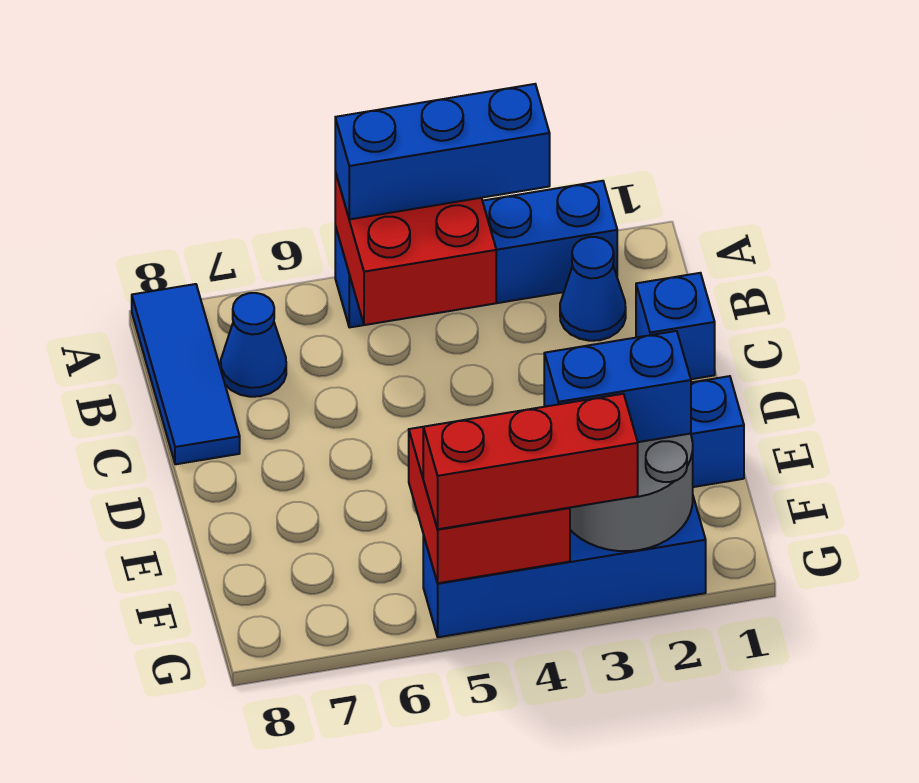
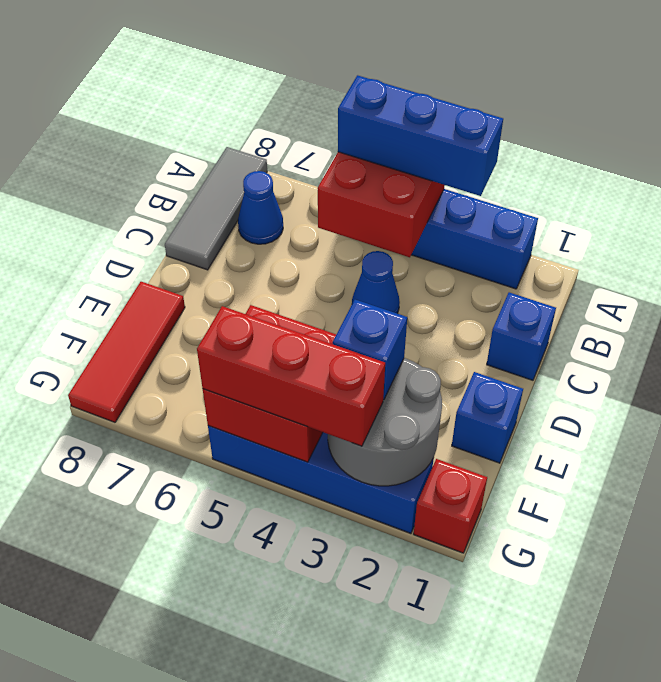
blue tile A8:C8 level 1 -> grey tile A8:C8 level 1
blue cone B2 level 1 -> blue cone C4 level 1
none -> red tile E8:G8 level 1
blue brick F2:F3 level 3 -> blue brick F3 level 3
none -> red brick G1 level 1

